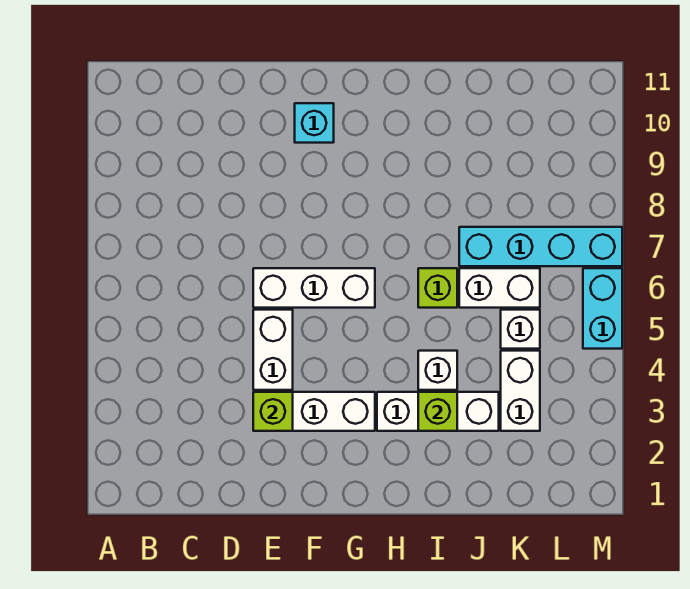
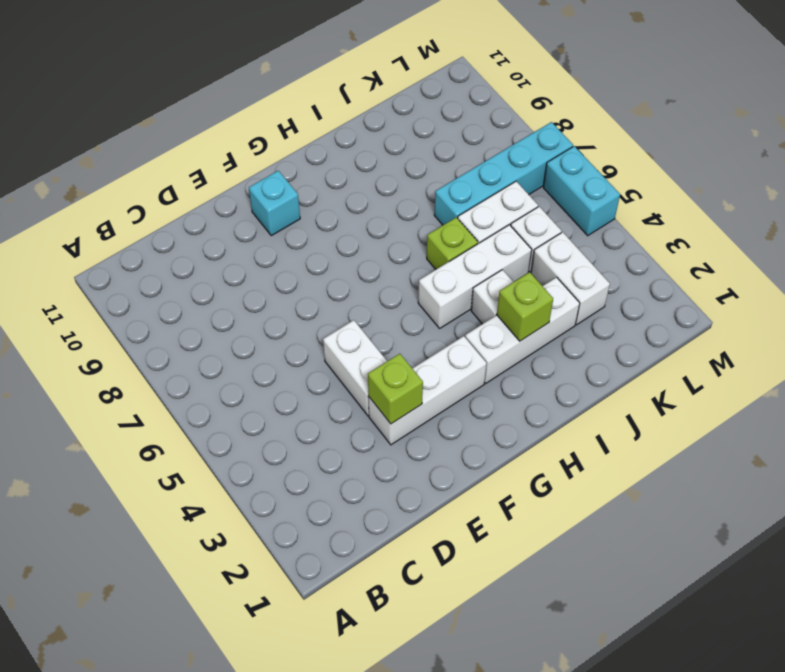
white brick E6:G6 level 1 -> white brick H5:J5 level 1

